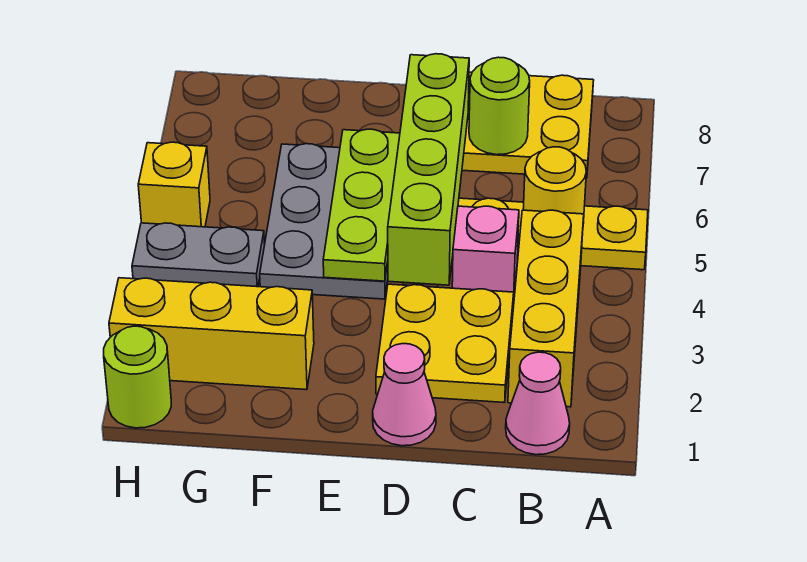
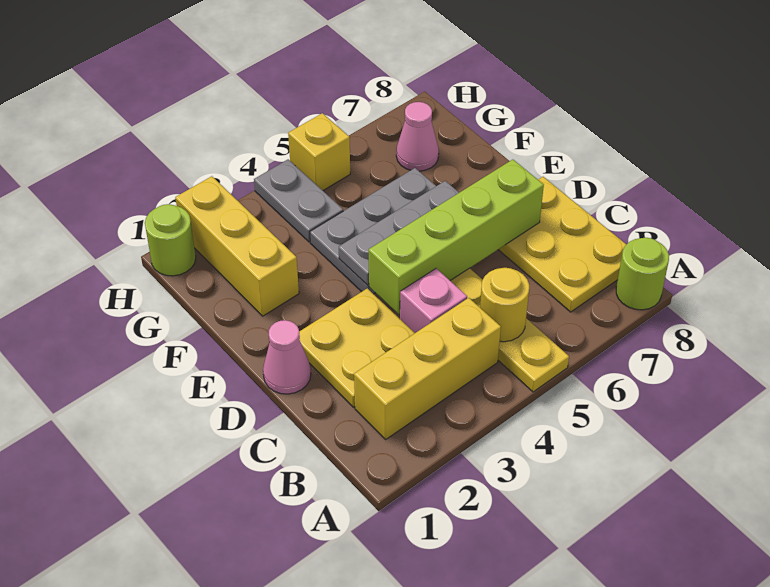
pink cone B1 level 1 -> pink cone G7 level 1
lime round brick C7 level 2 -> lime round brick A8 level 1
lime plate E4:E6 level 2 -> grey plate E4:E6 level 2

